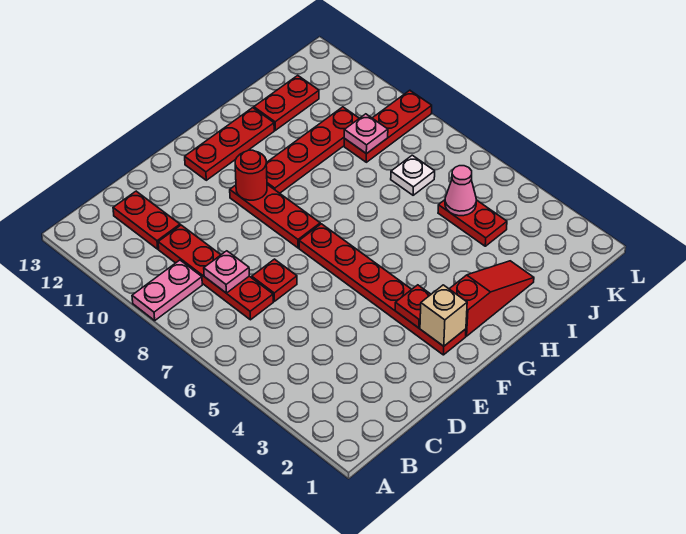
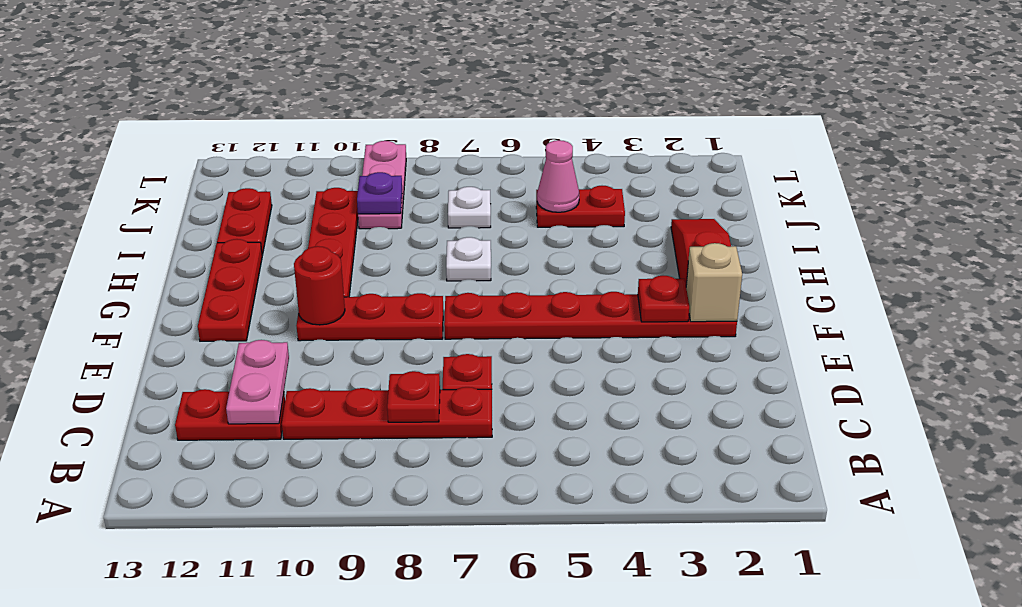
pink plate A9:B9 level 1 -> pink plate C11:D11 level 2
pink plate C8 level 2 -> red plate C8 level 2
none -> white plate H7 level 1
red plate J9:L9 level 1 -> pink plate J9:L9 level 1
pink plate J9 level 2 -> purple plate J9 level 2

